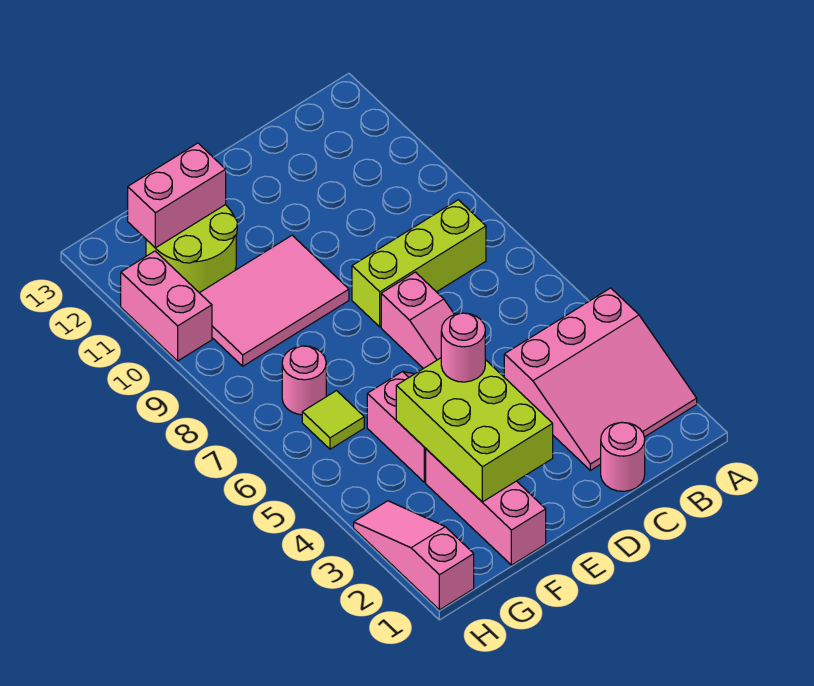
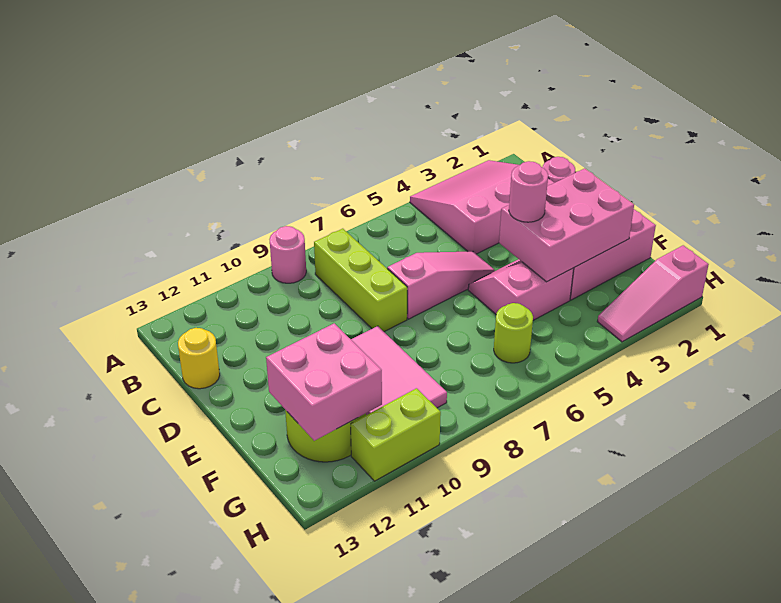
pink slope A2:C4 level 1 top 4 -> pink slope A2:C4 level 1 top C
none -> yellow round brick C13 level 1
lime brick E2:F4 level 2 -> pink brick E2:F4 level 2
pink brick F12:G12 level 2 -> pink brick F11:G12 level 2
lime tile G6 level 1 -> lime round brick G6 level 1
pink round brick G7 level 1 -> pink round brick A9 level 1
pink brick H10:H11 level 1 -> lime brick H10:H11 level 1

